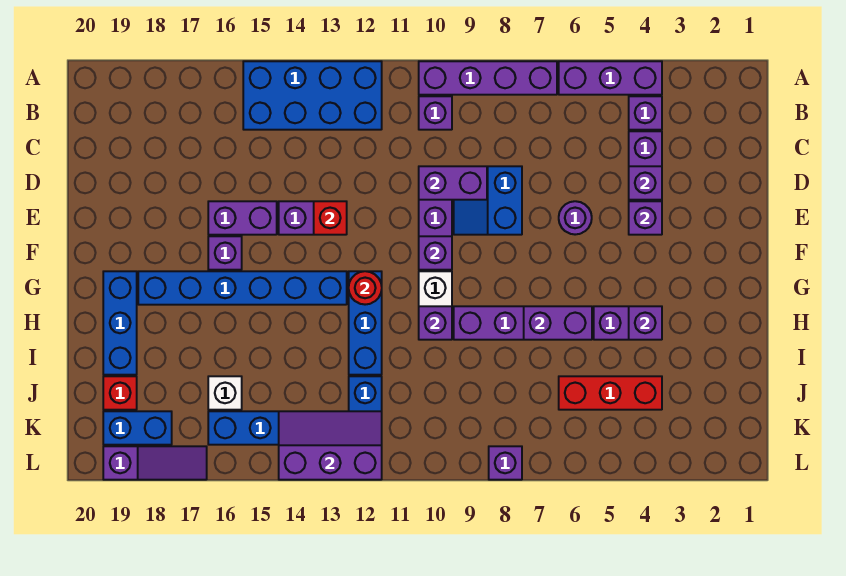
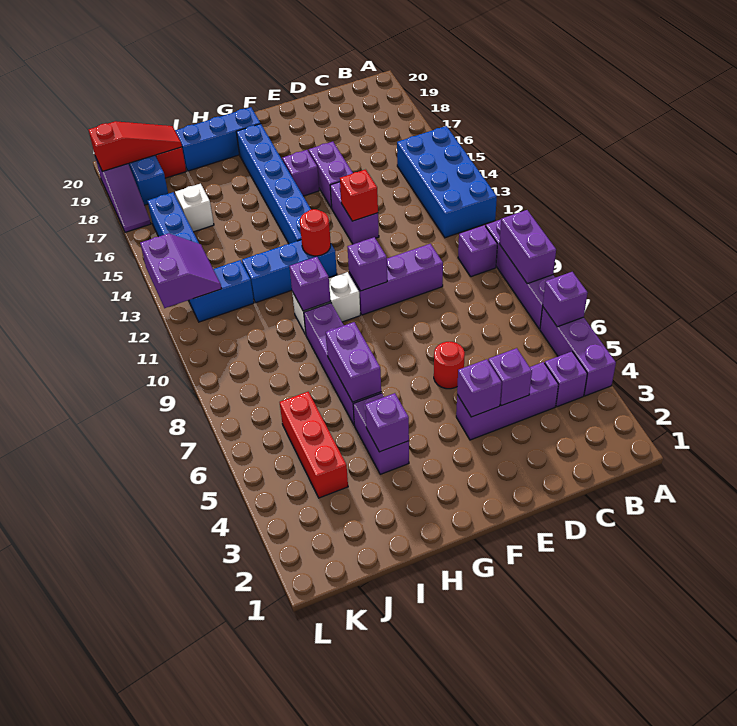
blue slope D8:E9 level 1 top 8 -> none
purple brick D9:D10 level 2 -> purple brick A8:A9 level 2
purple round brick E6 level 1 -> red round brick E6 level 1
none -> red slope J19:L19 level 2 top L
purple slope K12:L14 level 2 top L -> purple slope K12:L13 level 2 top L
purple brick L8 level 1 -> purple brick A6 level 2

